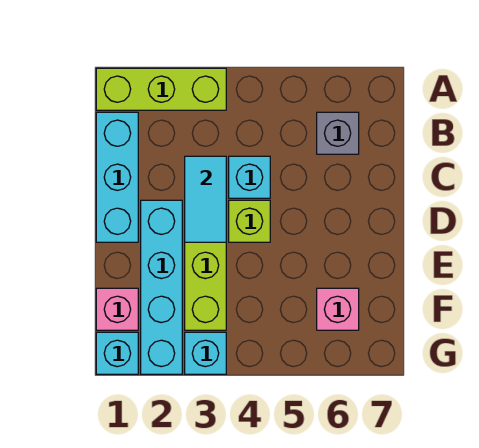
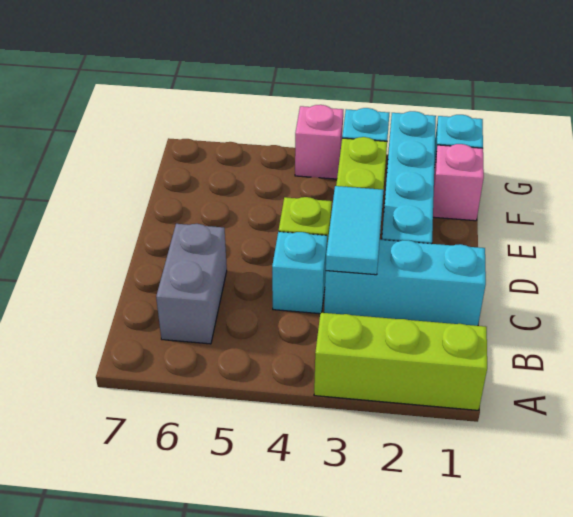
cyan brick B1:D1 level 1 -> cyan brick C1:C3 level 1
grey brick B6 level 1 -> grey brick B6:C6 level 1
pink brick F6 level 1 -> pink brick G4 level 1

